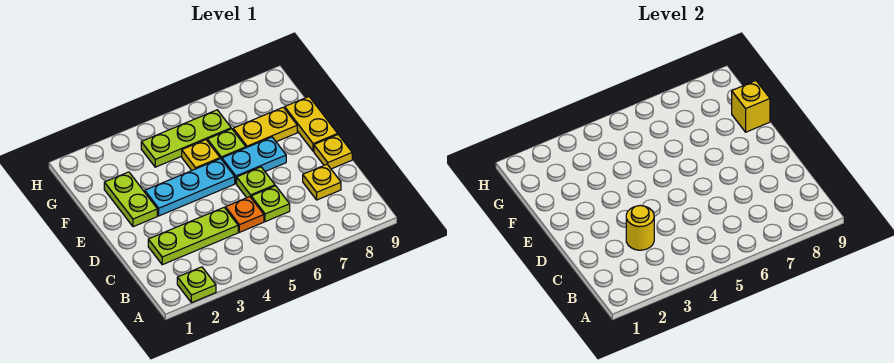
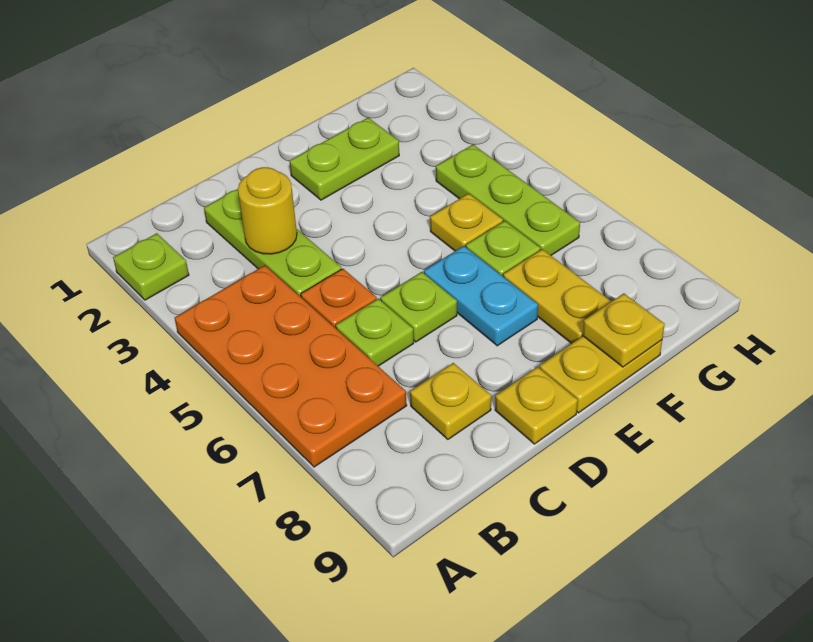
none -> orange plate A4:B7 level 1
cyan plate E3:E5 level 1 -> none
yellow brick F9 level 2 -> yellow plate F9 level 2

